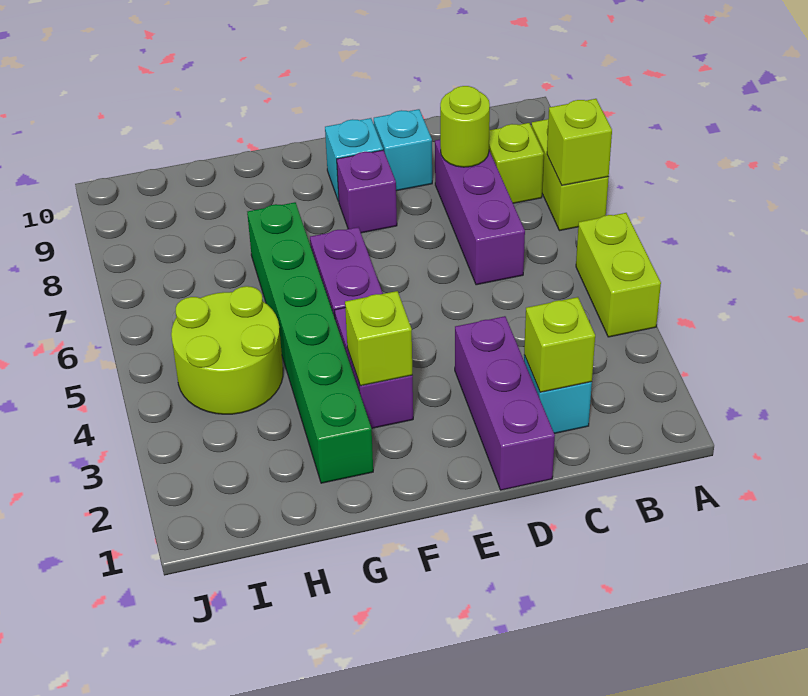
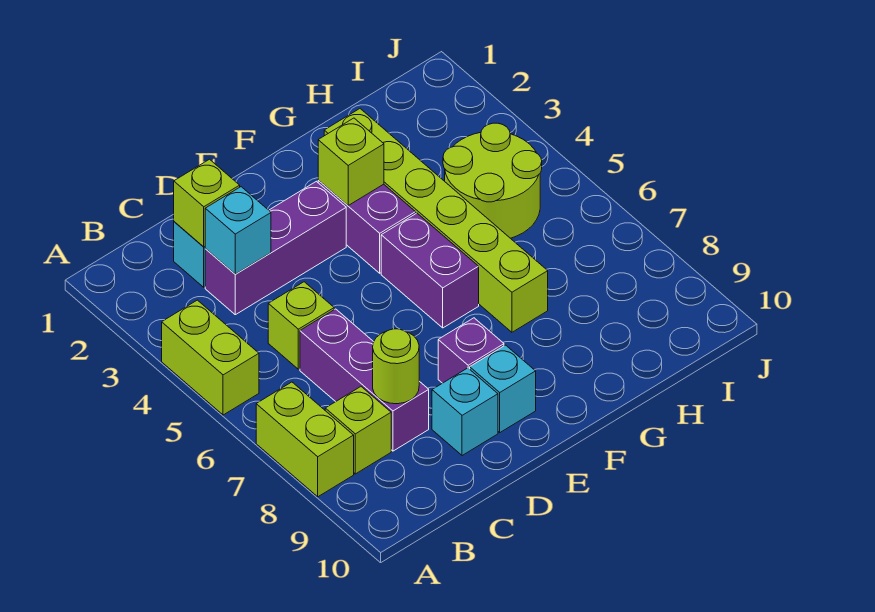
lime brick A7 level 2 -> lime brick C5 level 1
none -> cyan brick C3 level 2
purple brick D1:D3 level 1 -> purple brick C3:E3 level 1
green brick G2:G7 level 1 -> lime brick G2:G7 level 1

